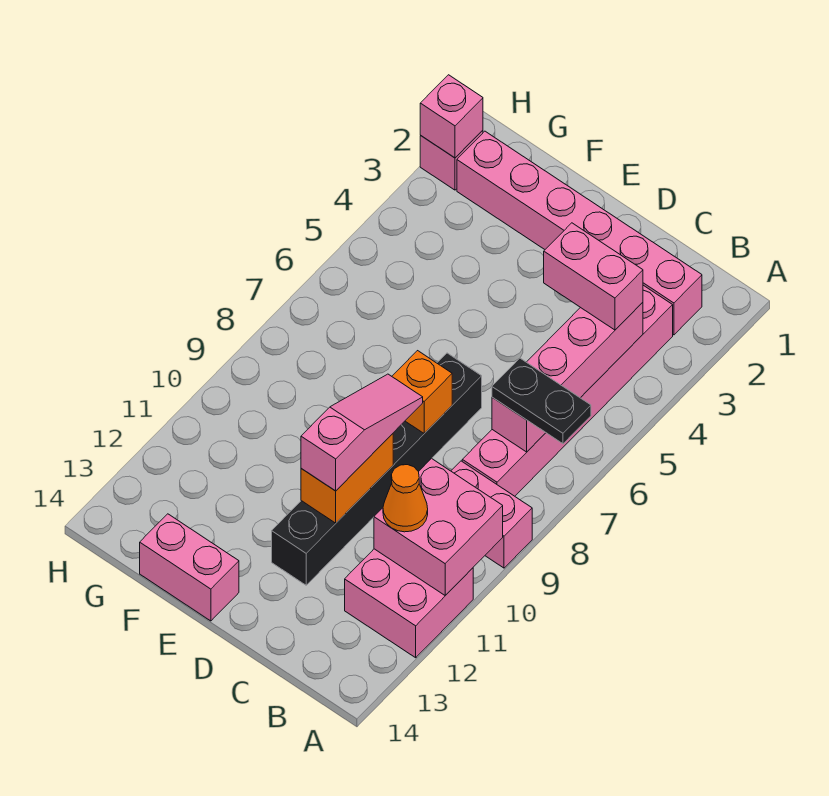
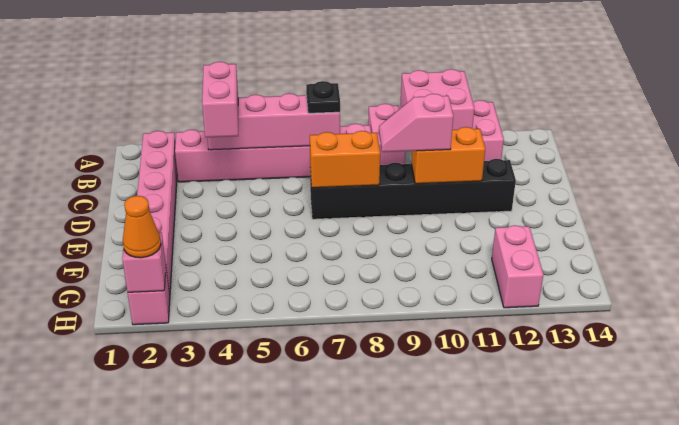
black plate A7:B7 level 3 -> black plate B7 level 3
orange cone B11 level 3 -> orange cone H2 level 3
orange brick D8 level 2 -> orange brick D7:D8 level 2
pink slope D9:D11 level 3 top 11 -> pink slope D9:D10 level 3 top 10
pink brick E14:F14 level 1 -> pink brick G12:H12 level 1

